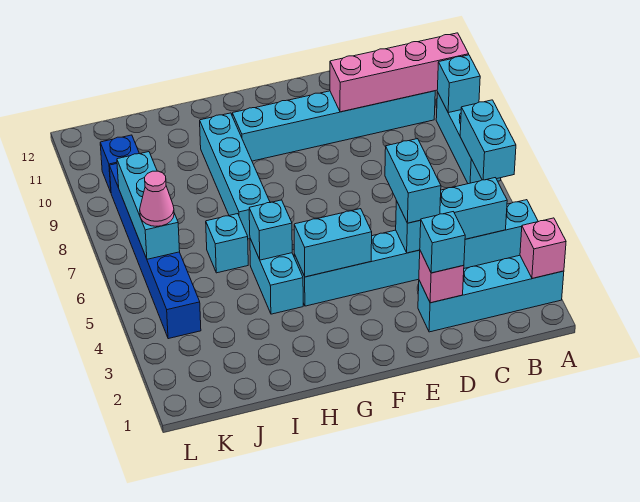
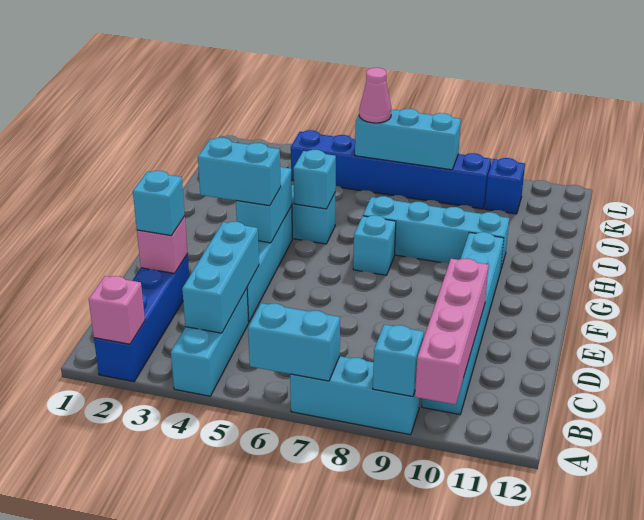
cyan brick A2:D2 level 1 -> blue brick A2:D2 level 1
cyan brick D4:D5 level 3 -> cyan brick F3:F4 level 3
cyan brick I6 level 1 -> cyan brick G7 level 1

